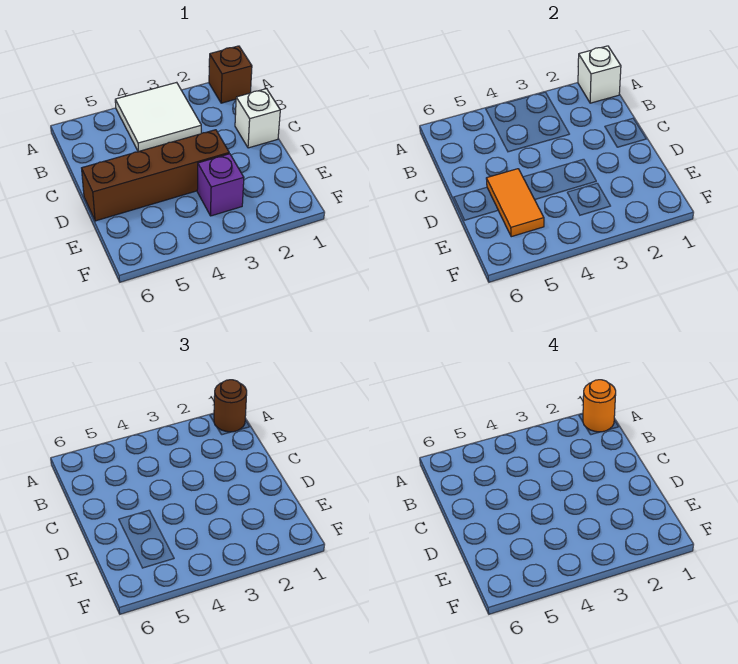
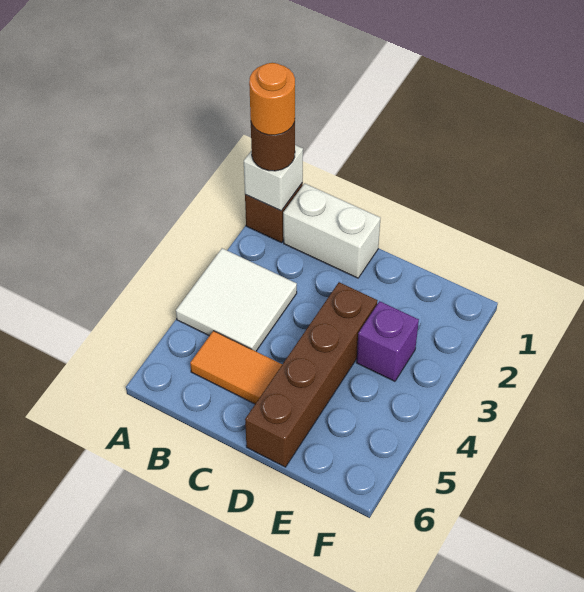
white brick C1 level 1 -> white brick B1:C1 level 1
orange tile D5:E5 level 2 -> orange tile B5:C5 level 1

